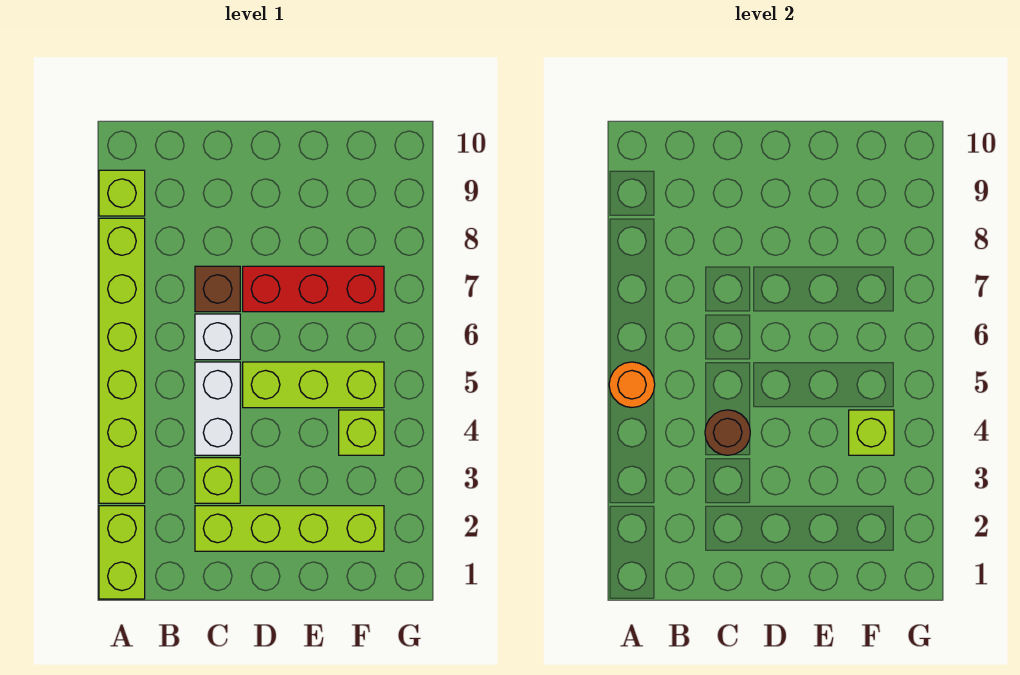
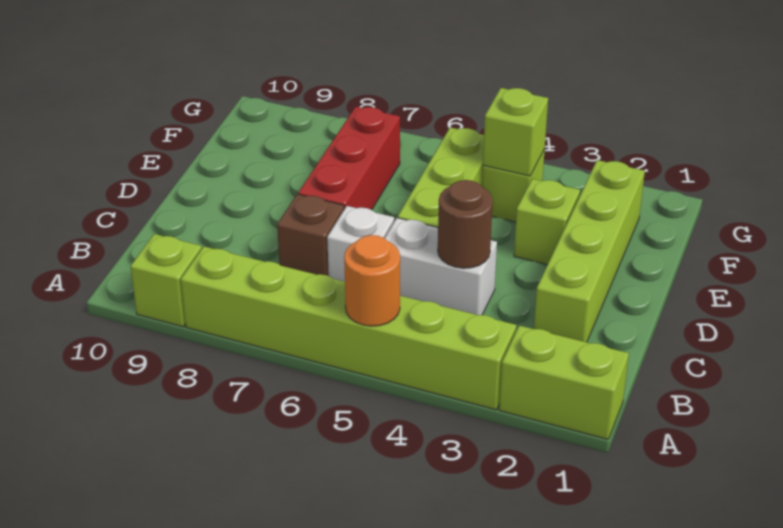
lime brick C3 level 1 -> lime brick E3 level 1

